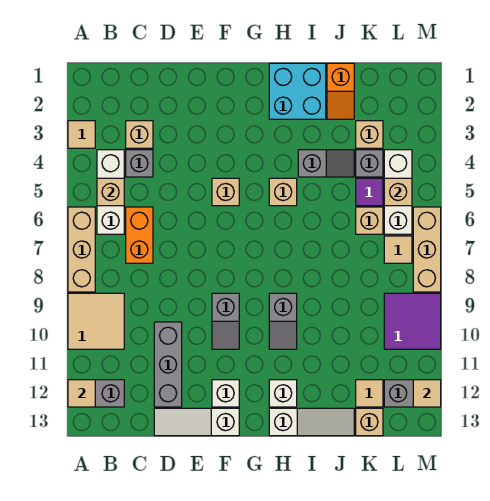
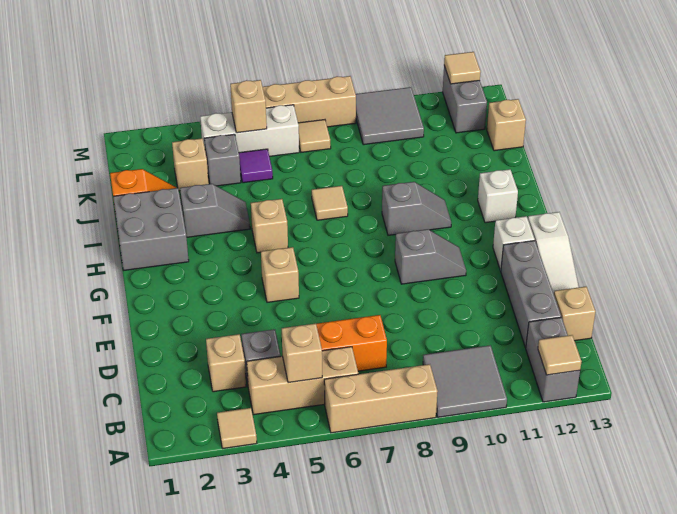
tan tile A9:B10 level 1 -> grey tile A9:B10 level 1
white brick B4:B6 level 1 -> tan brick B4:B6 level 1
grey brick D10:D12 level 1 -> grey brick C12:E12 level 1
cyan brick H1:I2 level 1 -> grey brick H1:I2 level 1
white slope H13:J13 level 1 top H -> none
grey slope I4:J4 level 1 top I -> grey slope I3:I4 level 1 top 3
tan brick K6 level 1 -> tan brick C13 level 1
tan tile K12 level 1 -> tan tile I7 level 1
purple tile L9:M10 level 1 -> grey tile L9:M10 level 1

